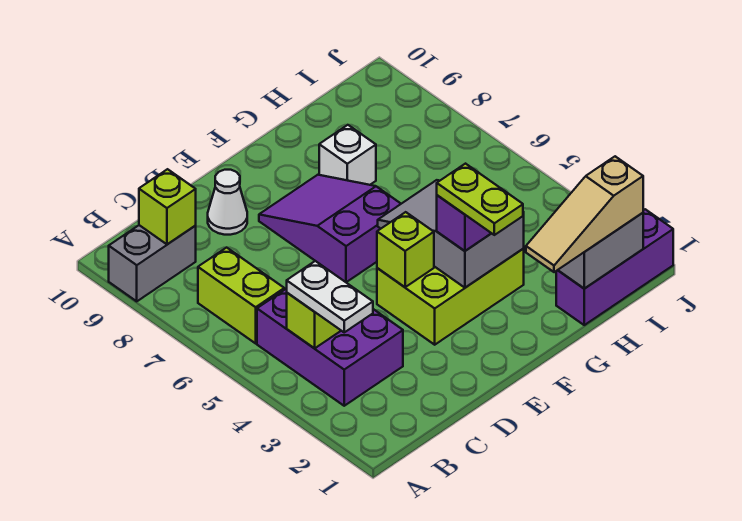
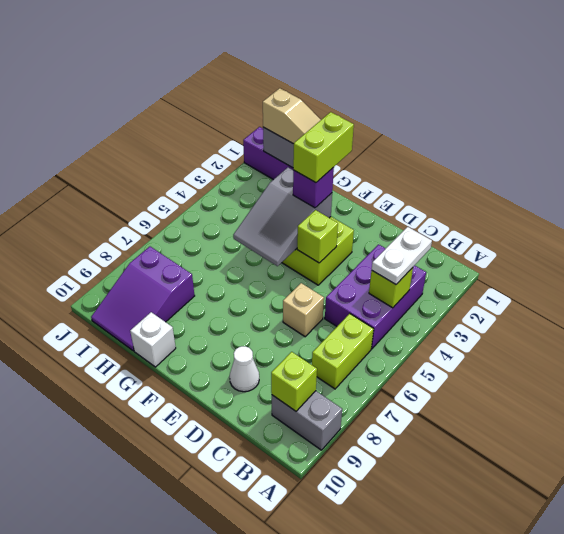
none -> tan brick D6 level 1
purple slope E6:F8 level 1 top 6 -> purple slope H8:I10 level 1 top 8
lime plate F2:F3 level 4 -> lime brick F2:F3 level 4
white brick G8 level 1 -> white brick G10 level 1

